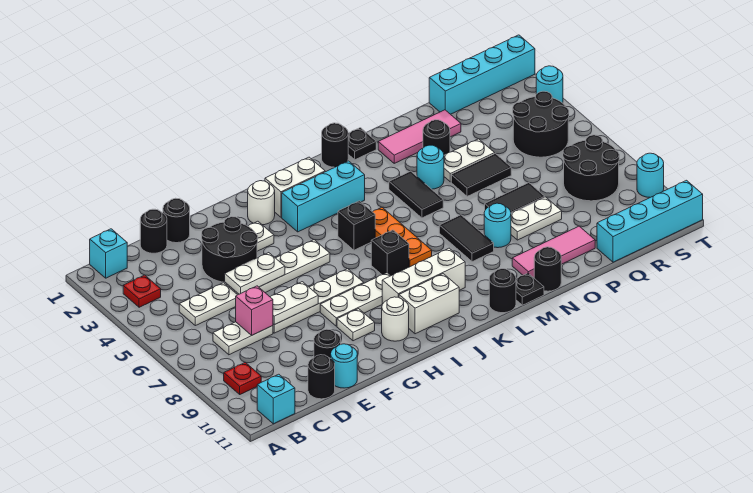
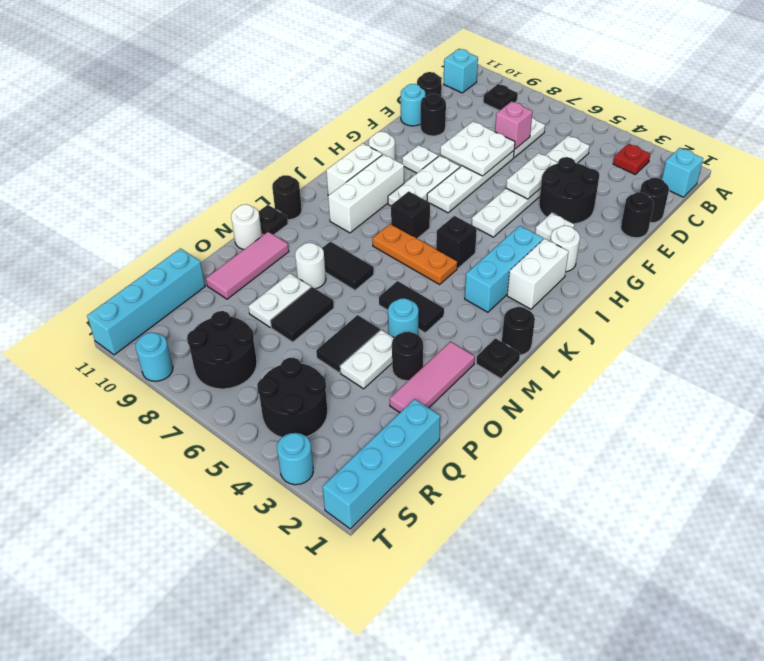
red plate B9 level 1 -> black plate B9 level 1
white plate E7:F7 level 2 -> white plate E7:F8 level 2
cyan round brick N8 level 1 -> white round brick N8 level 1
black round brick N11 level 1 -> white round brick N11 level 1

